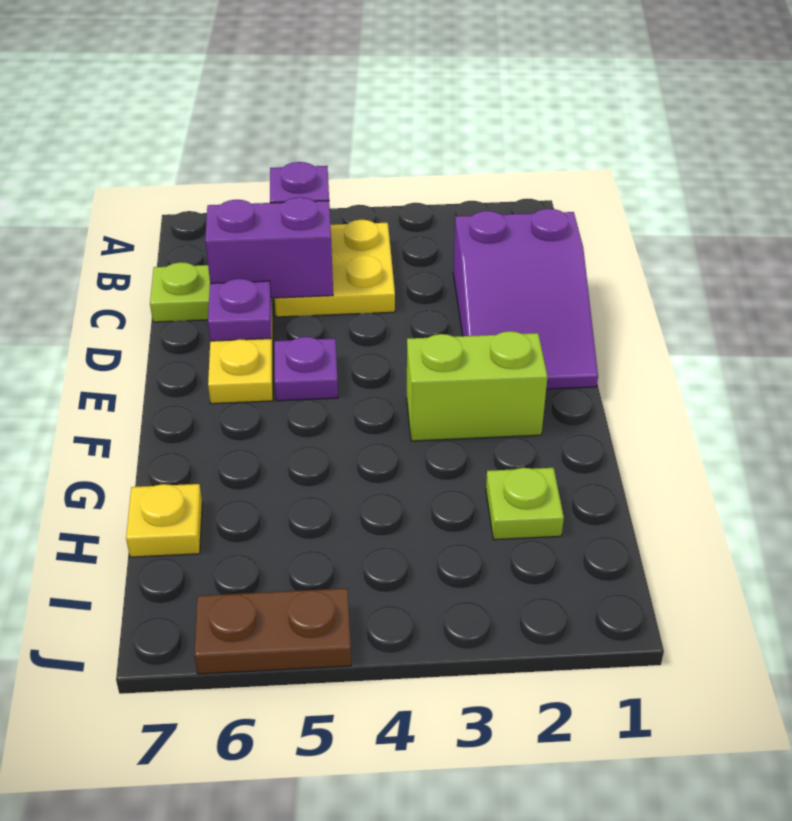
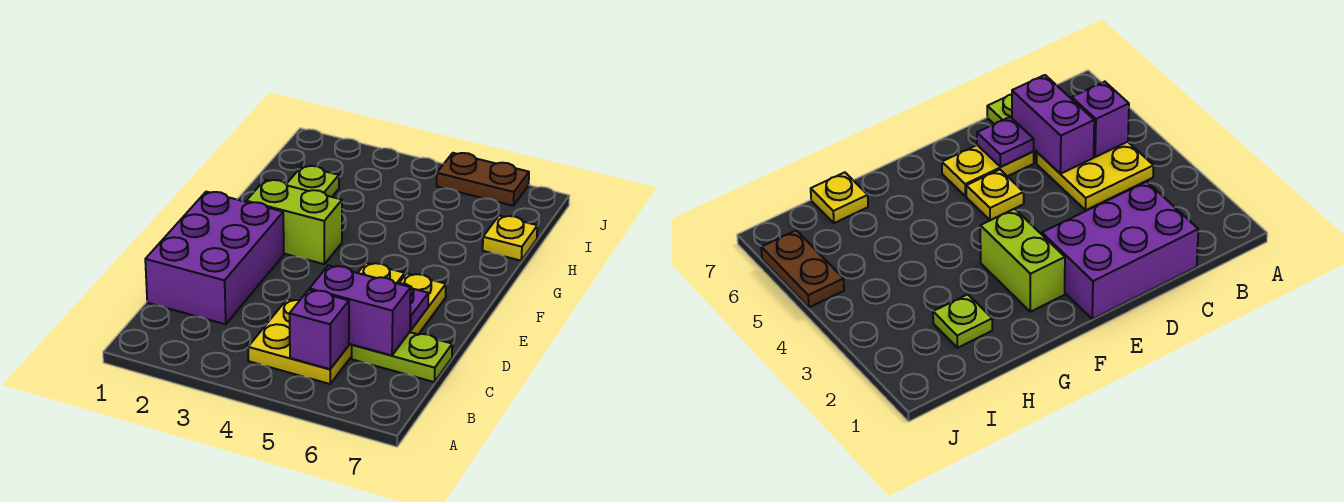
purple slope C1:E2 level 1 top C -> purple brick C1:E2 level 1
purple plate E5 level 1 -> yellow plate E5 level 1

